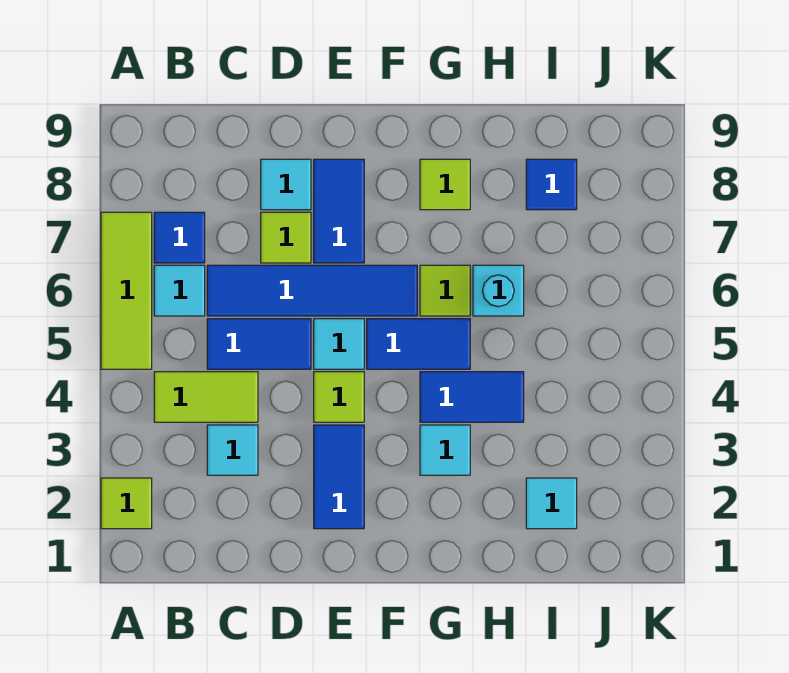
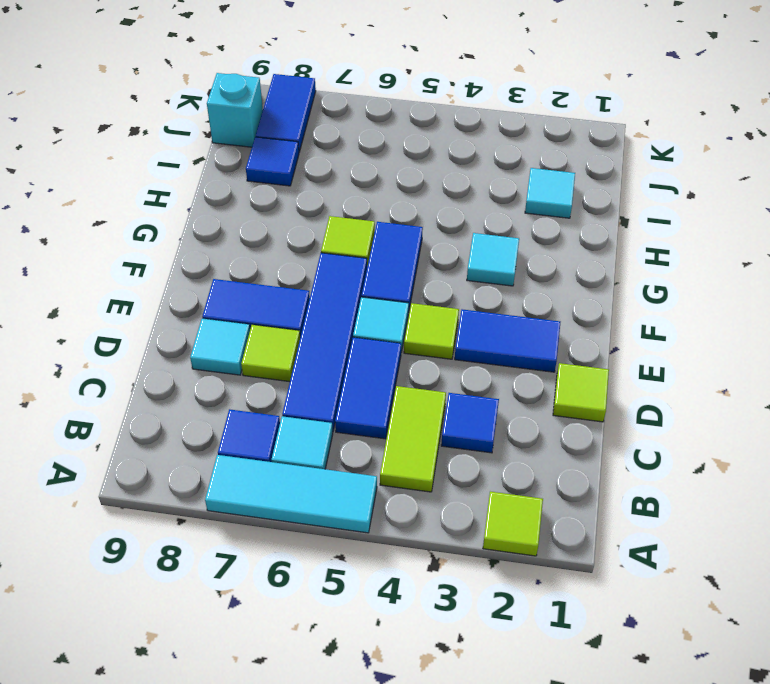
lime tile A5:A7 level 1 -> cyan tile A5:A7 level 1
cyan tile C3 level 1 -> blue tile C3 level 1
blue tile G4:H4 level 1 -> blue tile J8:K8 level 1
lime tile G8 level 1 -> lime tile D1 level 1
cyan brick H6 level 1 -> cyan brick J9 level 1

